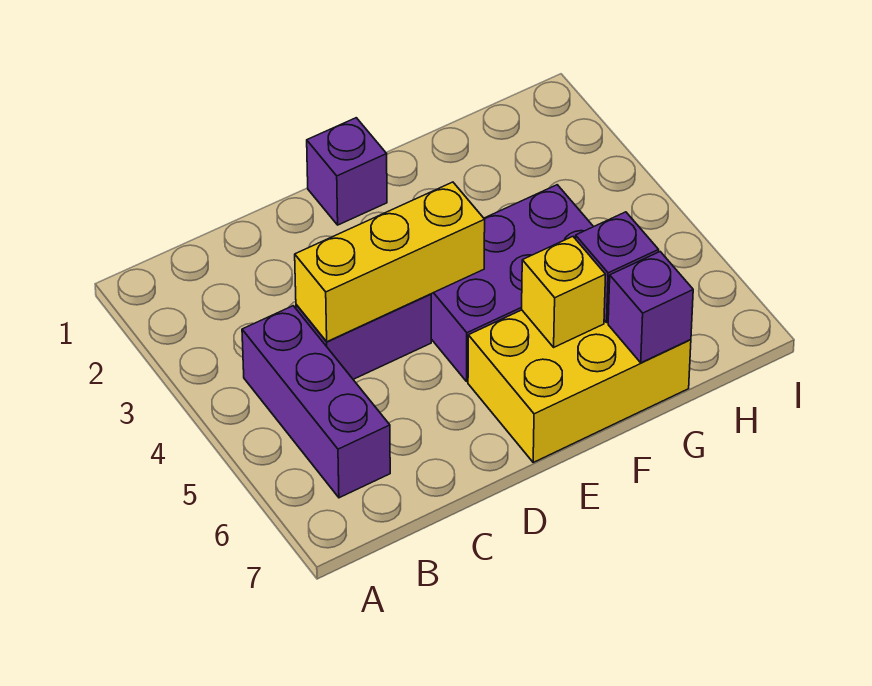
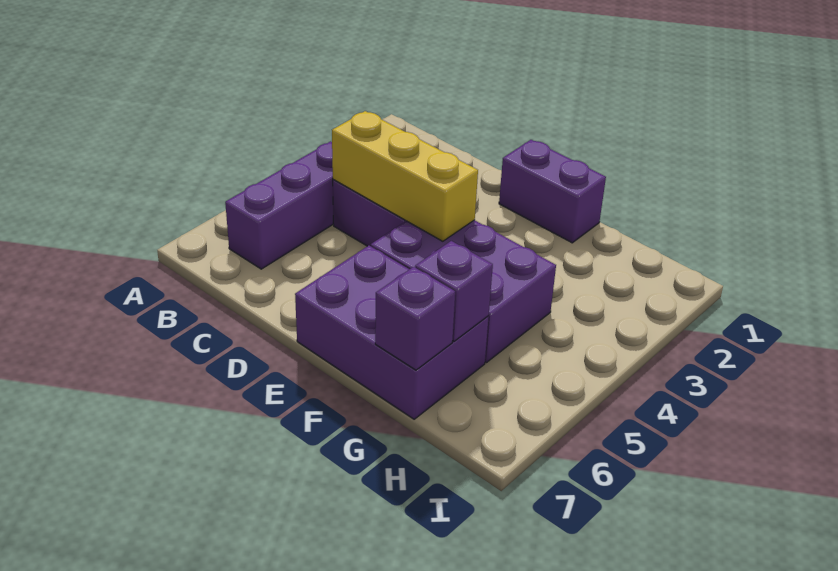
purple brick E1 level 1 -> purple brick E1:F1 level 1
yellow brick E6:G7 level 1 -> purple brick E6:G7 level 1
yellow brick F6 level 2 -> none

